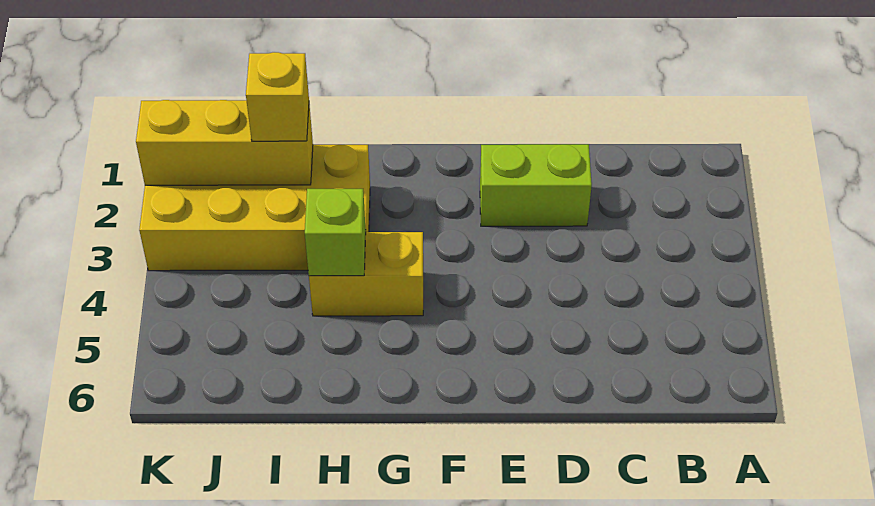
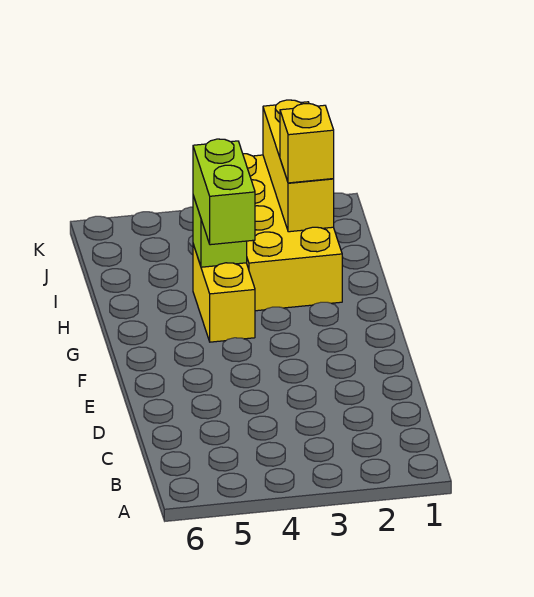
lime brick D2:E2 level 1 -> lime brick G4:H4 level 3

